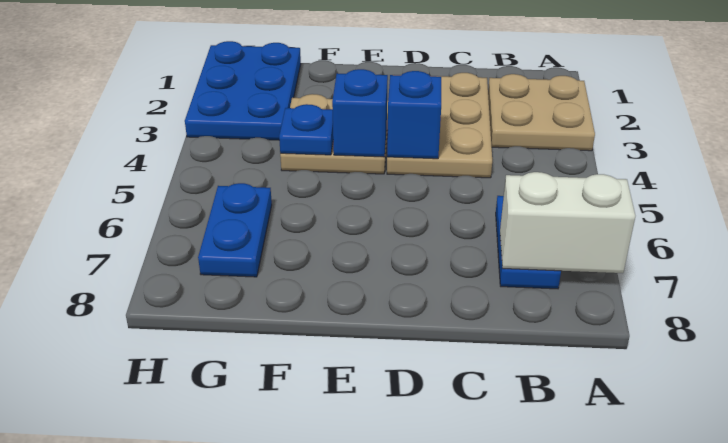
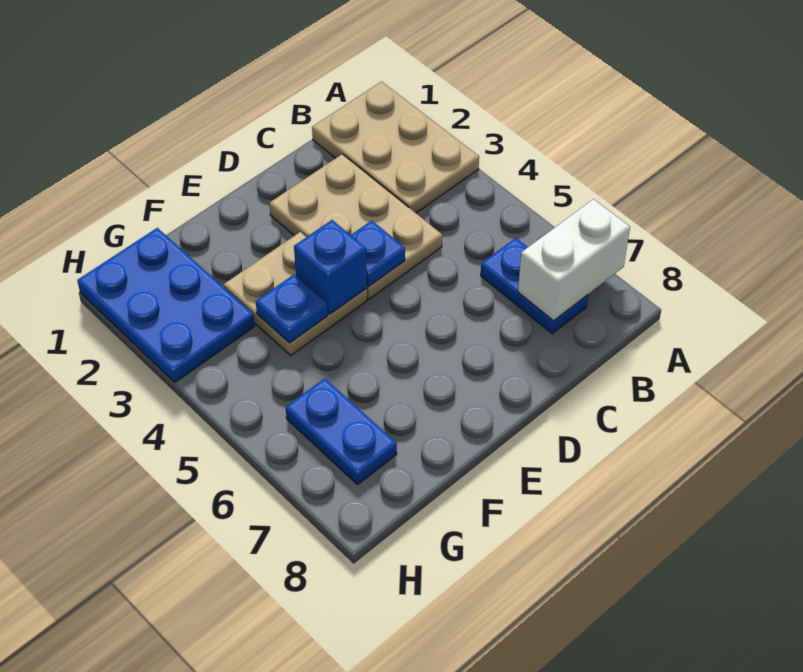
tan plate A2:B3 level 1 -> tan plate A1:B3 level 1
blue brick D4 level 2 -> blue plate D4 level 2

